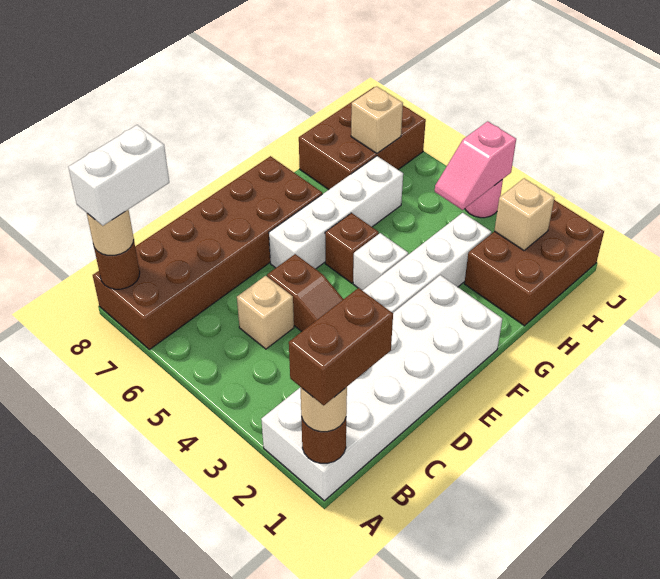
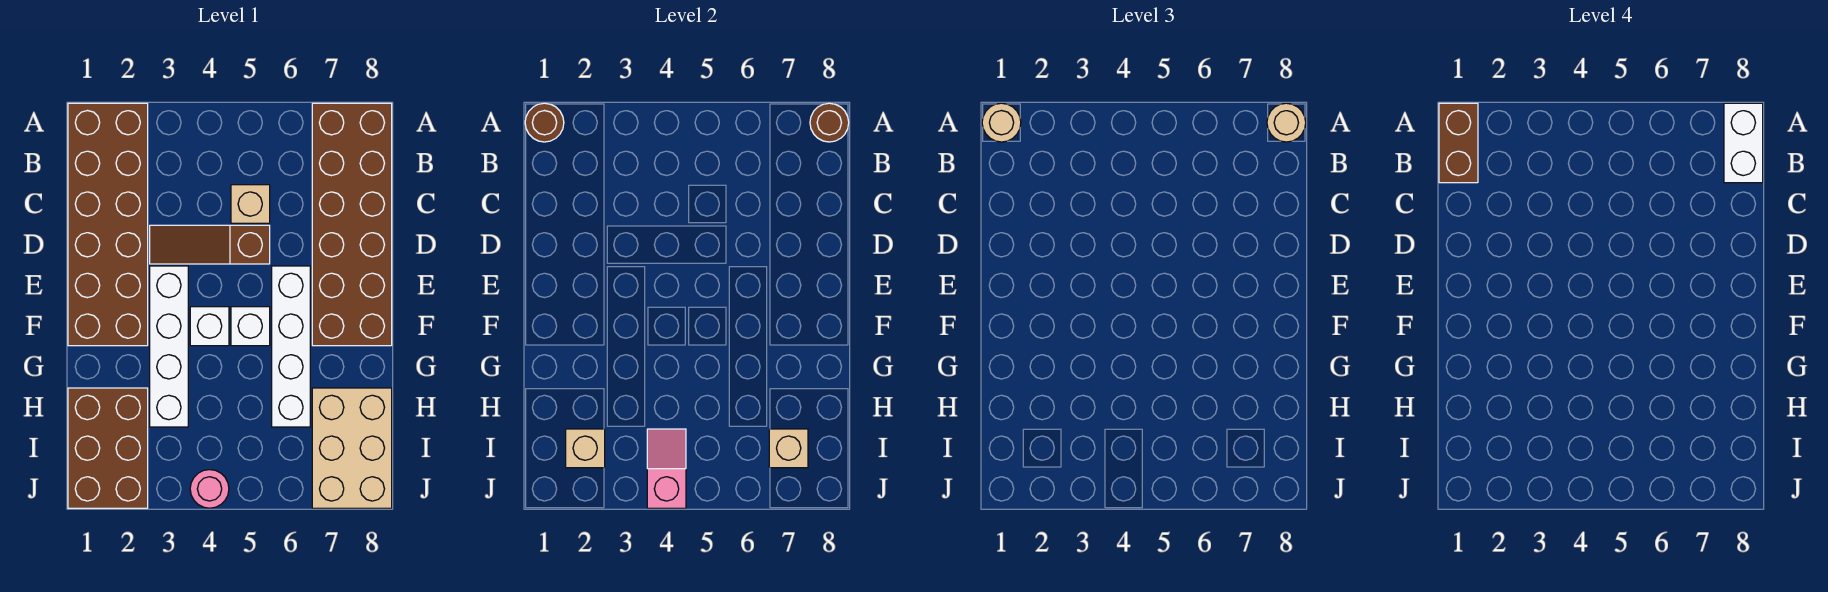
white brick A1:F2 level 1 -> brown brick A1:F2 level 1
brown brick F5 level 1 -> white brick F5 level 1
brown brick H7:J8 level 1 -> tan brick H7:J8 level 1

